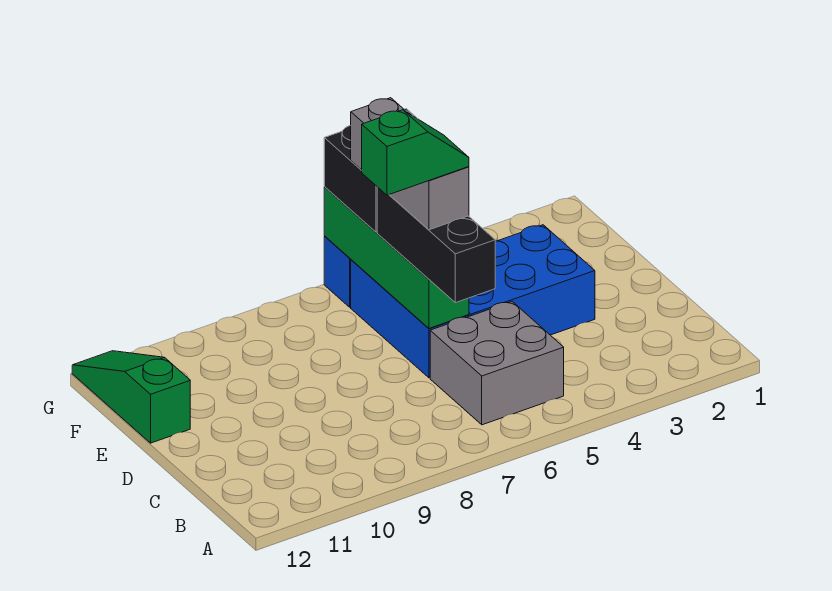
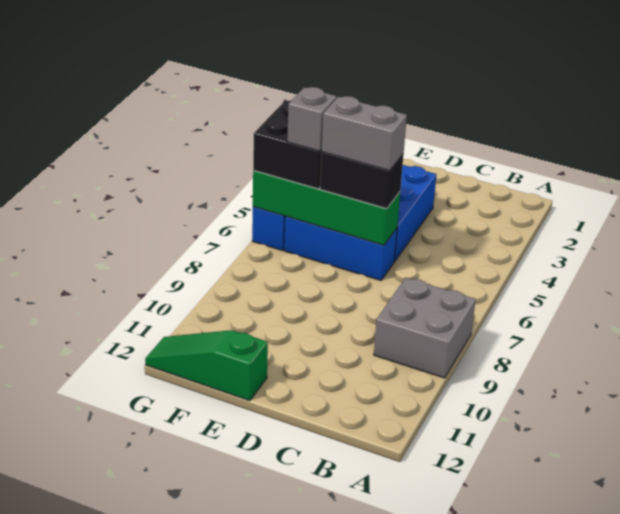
grey brick B5:C6 level 1 -> grey brick A8:B9 level 1
black brick C6:E6 level 3 -> black brick D6:E6 level 3
green slope D6:D7 level 5 top 7 -> none

